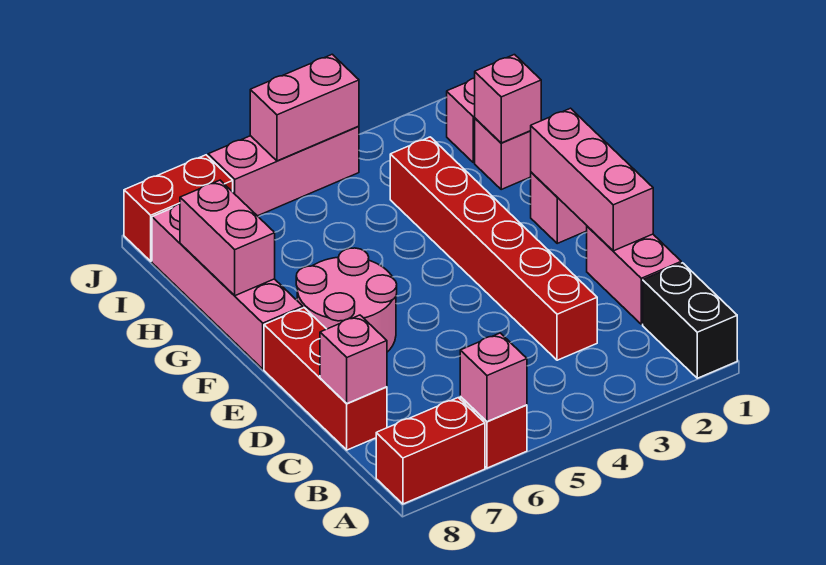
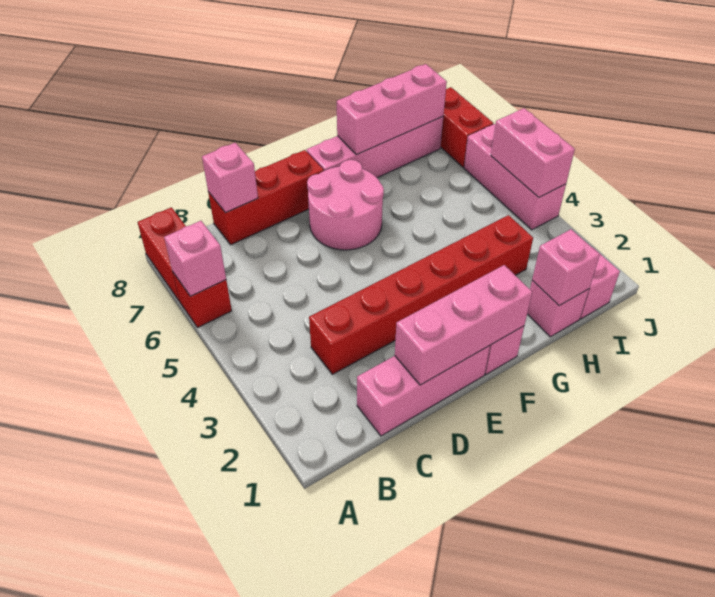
black brick A1:B1 level 1 -> none
pink brick C1:D1 level 1 -> pink brick C1:E1 level 1
pink brick G8:H8 level 2 -> pink brick G8:I8 level 2

